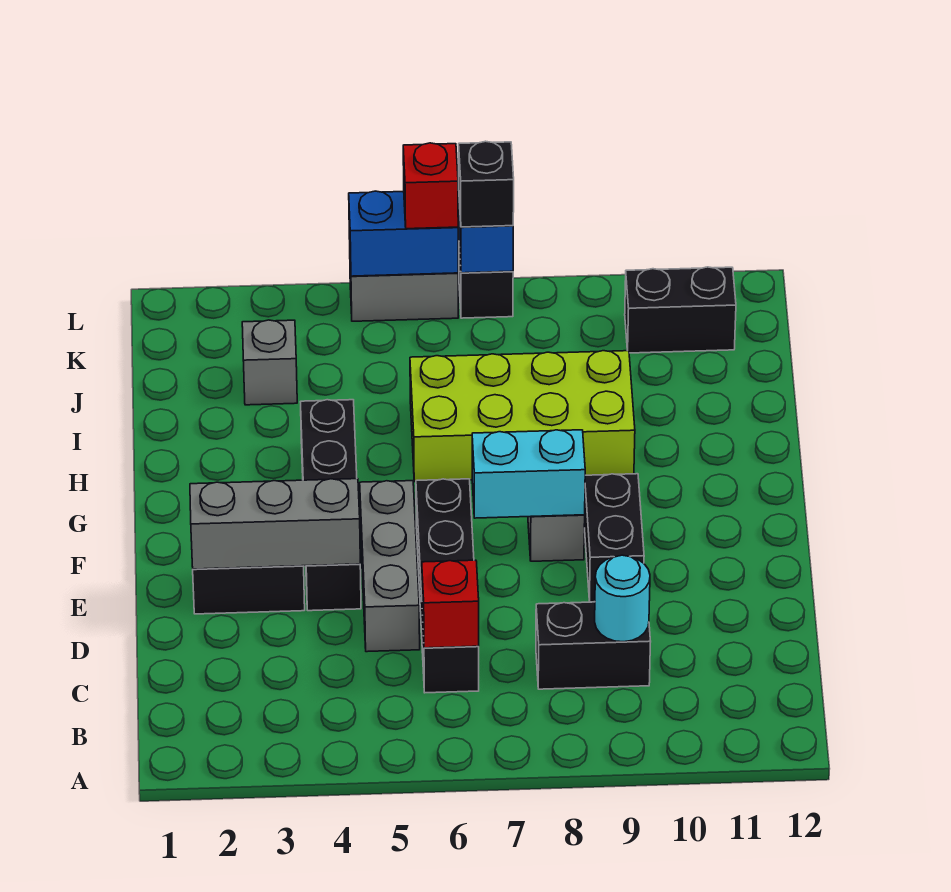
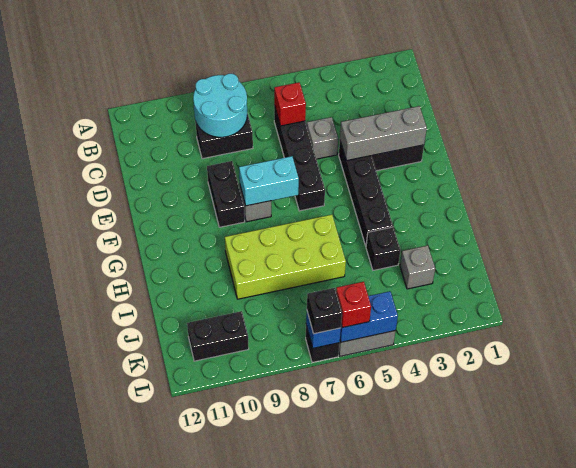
cyan round brick C9 level 2 -> cyan round brick B8:C9 level 2
grey brick D5:F5 level 1 -> grey brick D5 level 1
none -> black brick I4 level 1

